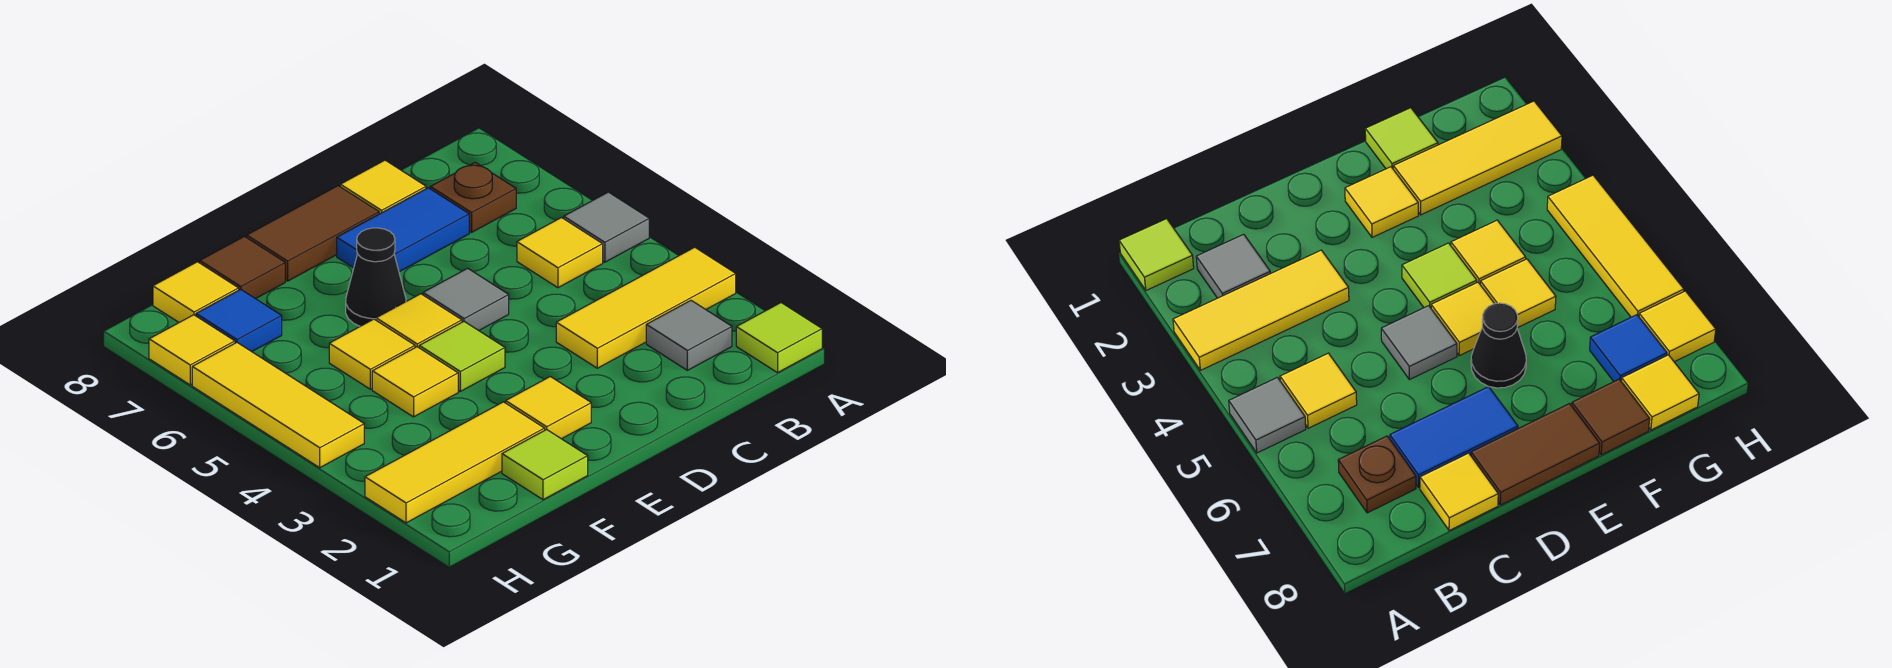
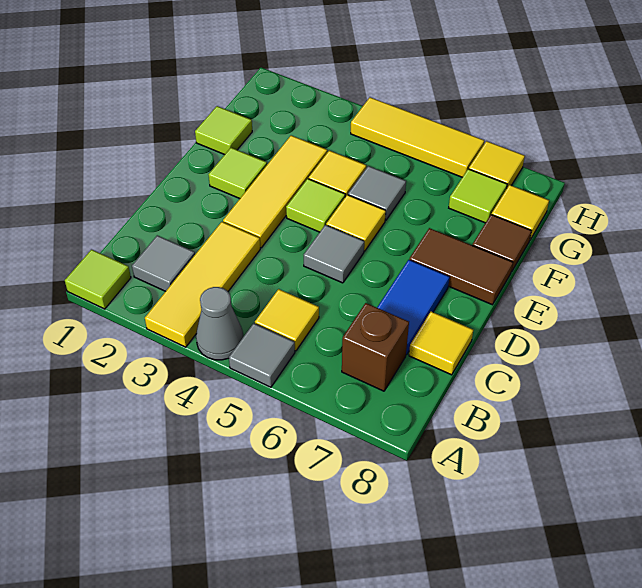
none -> grey cone A4 level 1
brown plate B7 level 1 -> brown brick B7 level 1
brown tile D8:E8 level 1 -> brown tile E7:E8 level 1
yellow tile E2 level 1 -> lime tile E2 level 1
black cone E6 level 1 -> none
yellow tile F2:H2 level 1 -> yellow tile D3:F3 level 1
yellow tile F5 level 1 -> grey tile F5 level 1
blue tile G7 level 1 -> lime tile G7 level 1

